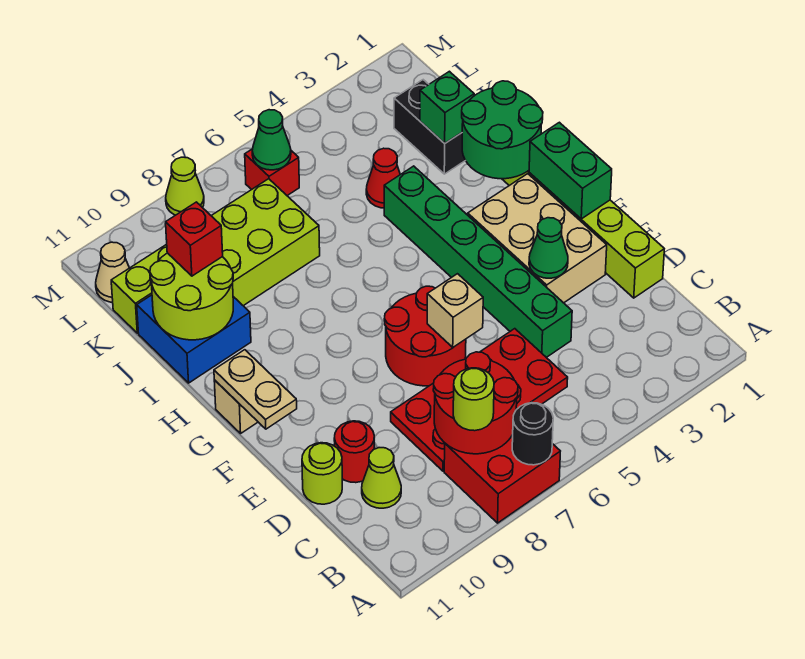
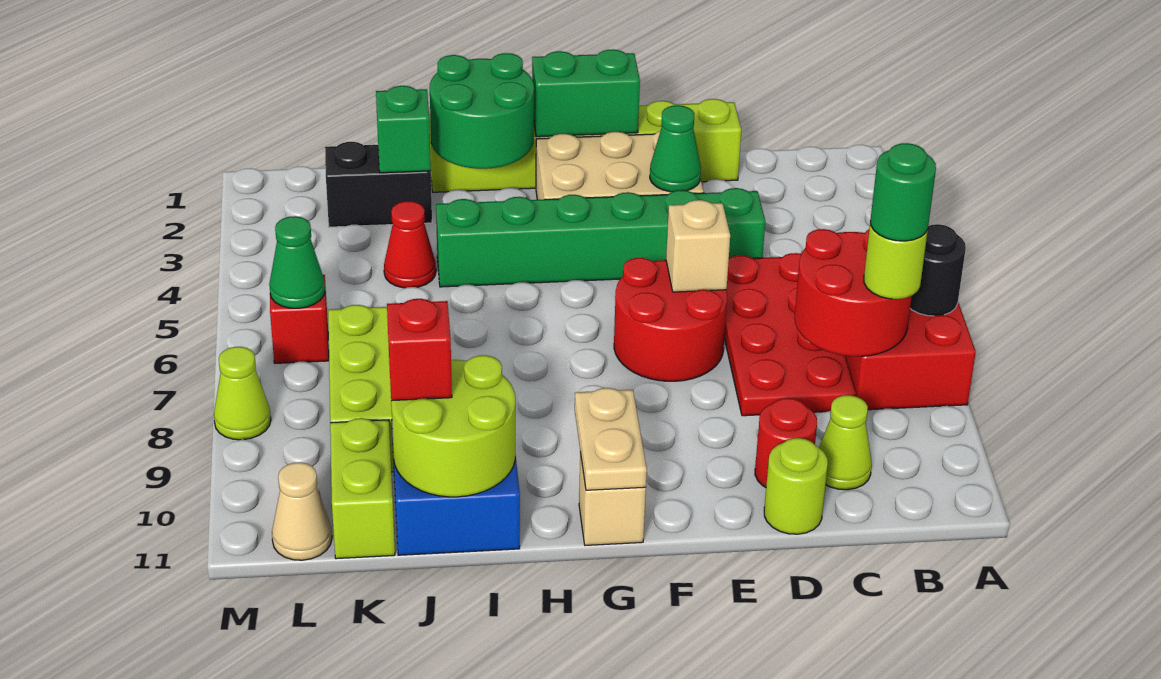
none -> green round brick B8 level 4
tan plate F11:G11 level 2 -> tan plate G10:G11 level 2

